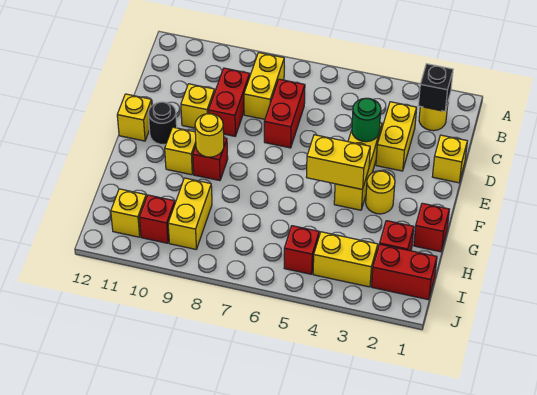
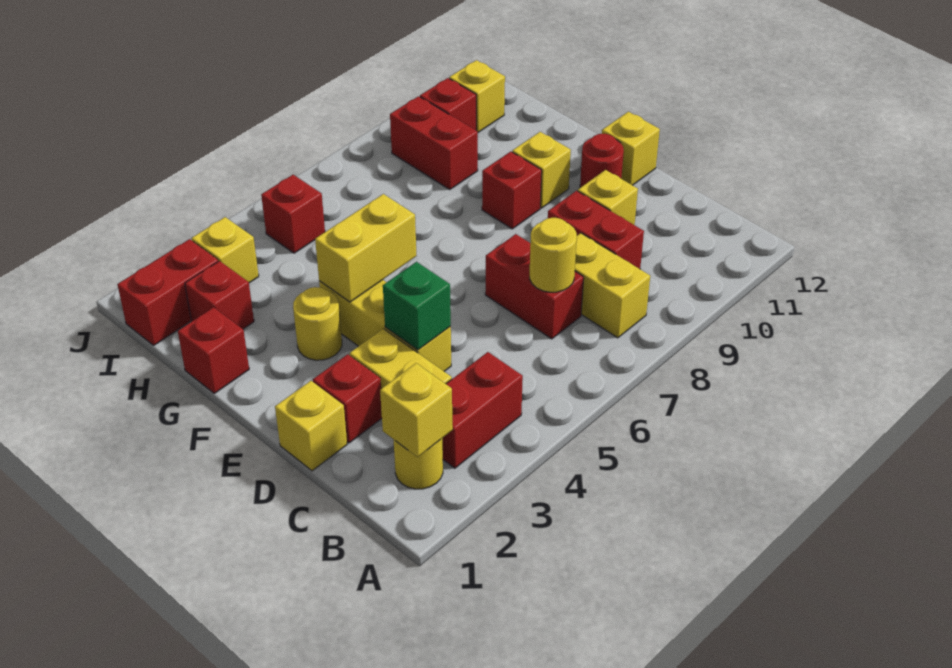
black brick B2 level 2 -> yellow brick B2 level 2
none -> red brick B3:B4 level 1
none -> red brick D2 level 1
green round brick D4 level 2 -> green brick D4 level 2
black round brick E11 level 1 -> red round brick E11 level 1
yellow round brick F9 level 2 -> yellow round brick C7 level 2
yellow brick H9:I9 level 1 -> red brick H9:I9 level 1
yellow brick I3:I4 level 1 -> yellow brick I3 level 1

